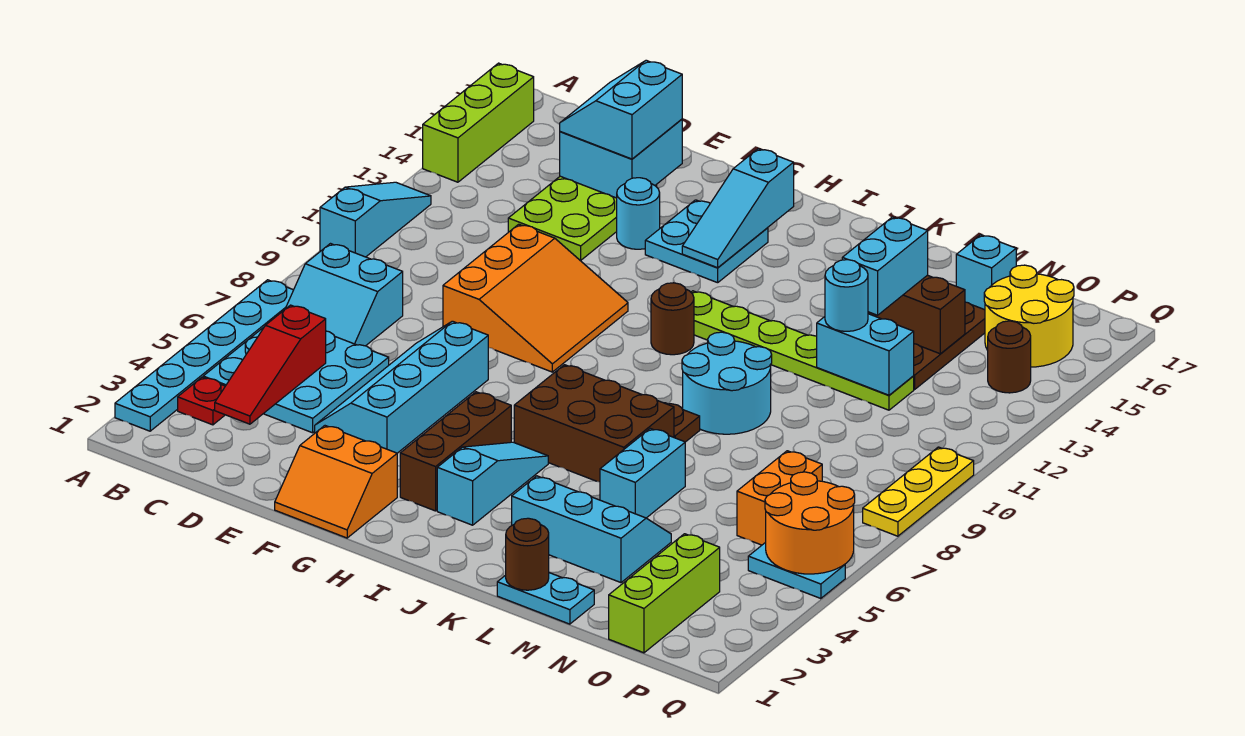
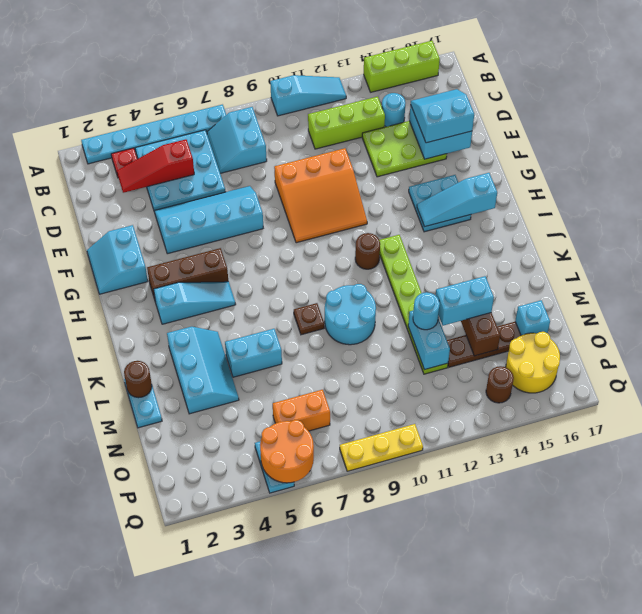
orange slope F1:G2 level 1 top 2 -> cyan slope F1:G2 level 1 top 2
cyan round brick F14 level 1 -> cyan round brick C14 level 1
brown brick I6:K7 level 1 -> none
lime brick O1:O3 level 1 -> lime brick C11:C13 level 1

